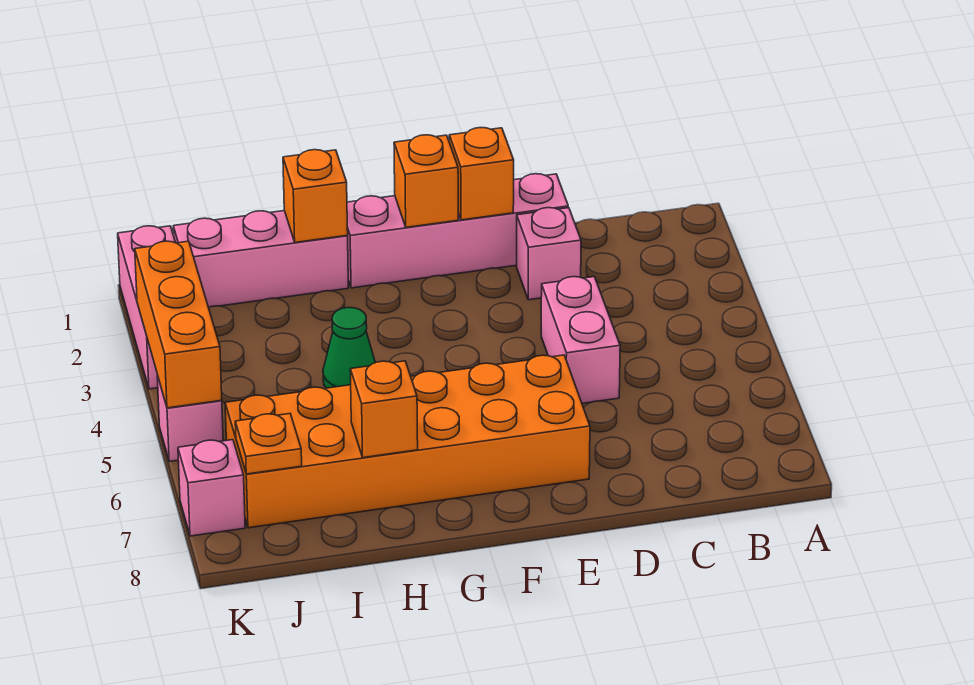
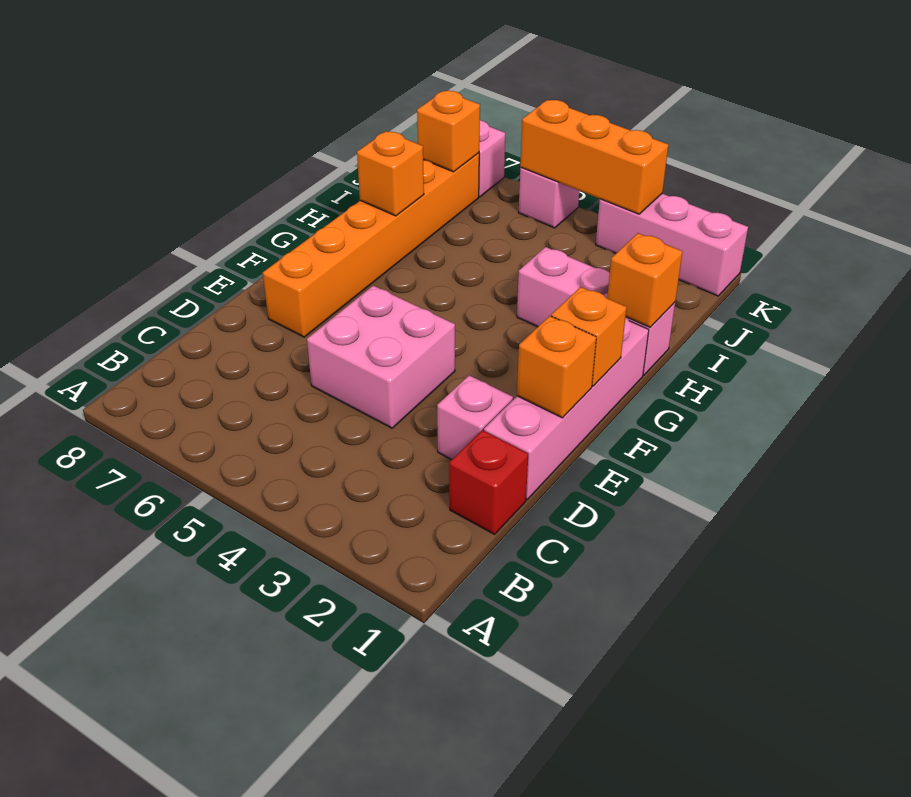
none -> red brick C1 level 1
pink brick D4:D5 level 1 -> pink brick D4:E5 level 1
orange brick E6:J7 level 1 -> orange brick E7:J7 level 1
pink brick H1:J1 level 1 -> pink brick H1:H3 level 1
green cone H4 level 1 -> none
orange plate J7 level 2 -> orange brick J7 level 2

